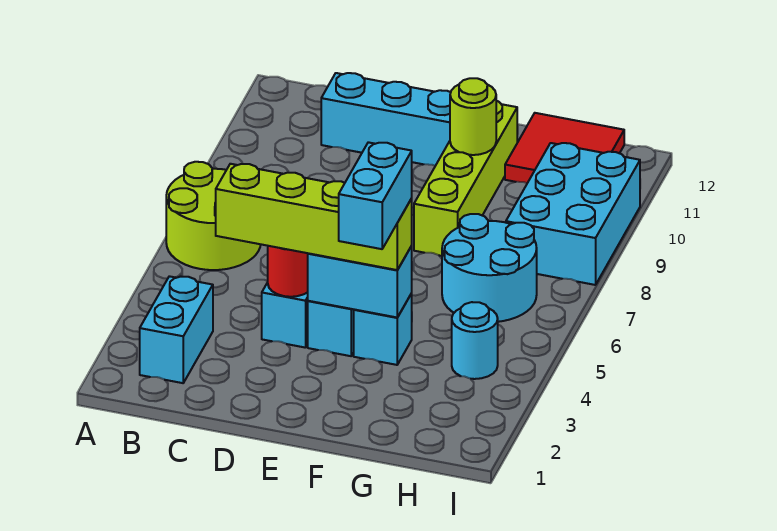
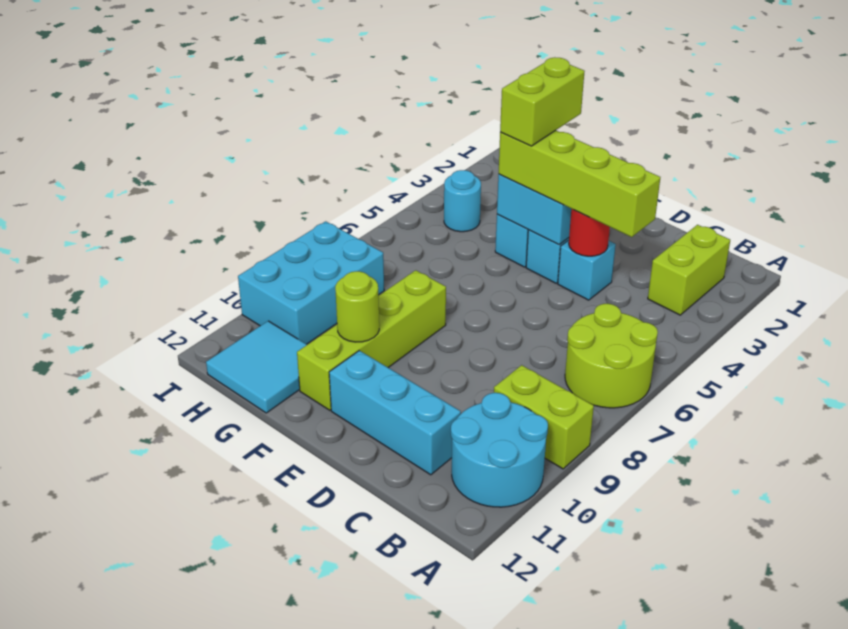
none -> lime brick A9:B9 level 1
cyan brick B2:B3 level 1 -> lime brick B2:B3 level 1
cyan brick F3:F4 level 4 -> lime brick F3:F4 level 4
cyan round brick G6:H7 level 1 -> cyan round brick A10:B11 level 1
red tile G11:H12 level 1 -> cyan tile G11:H12 level 1

